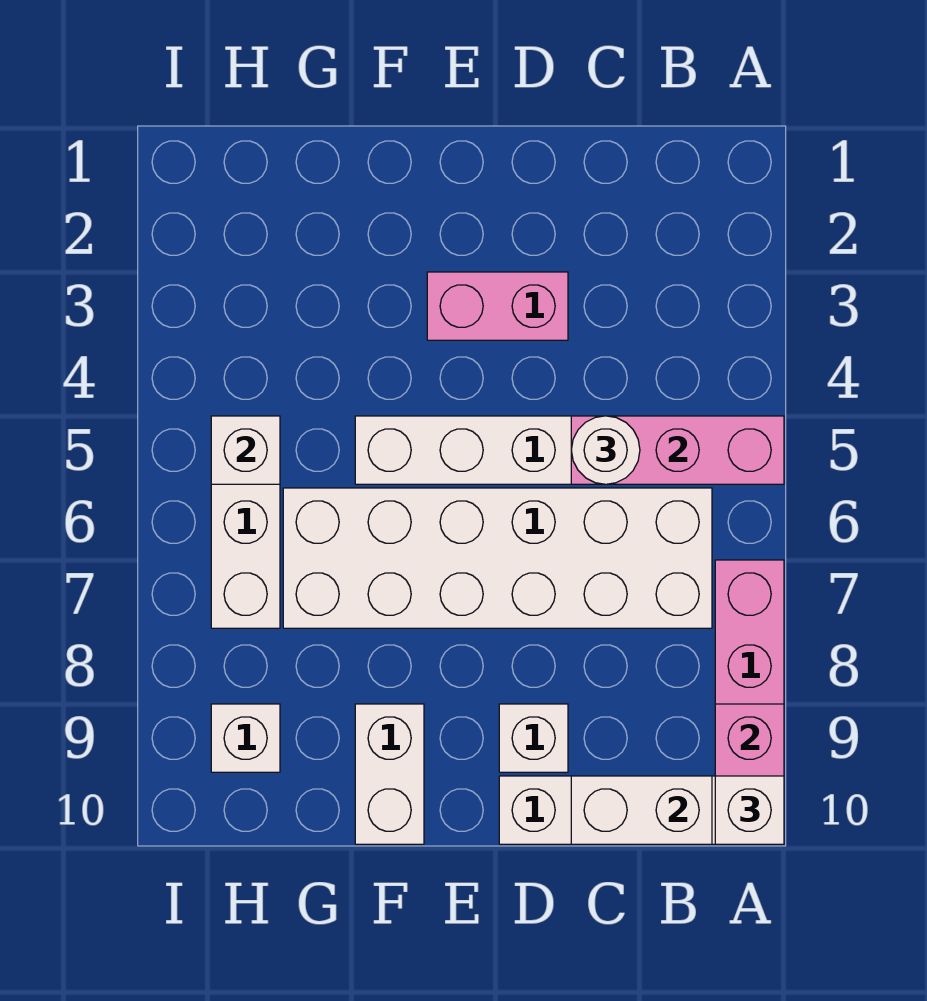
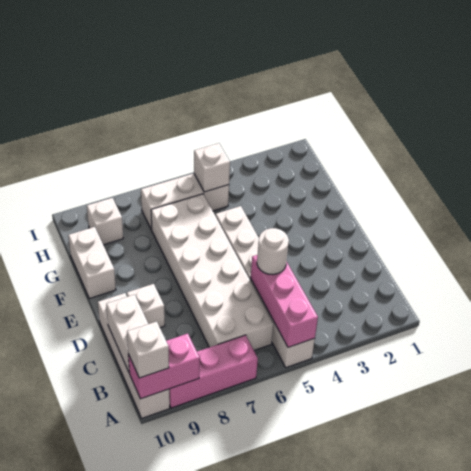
pink brick D3:E3 level 1 -> none
white brick F9:F10 level 1 -> white brick F10:G10 level 1

